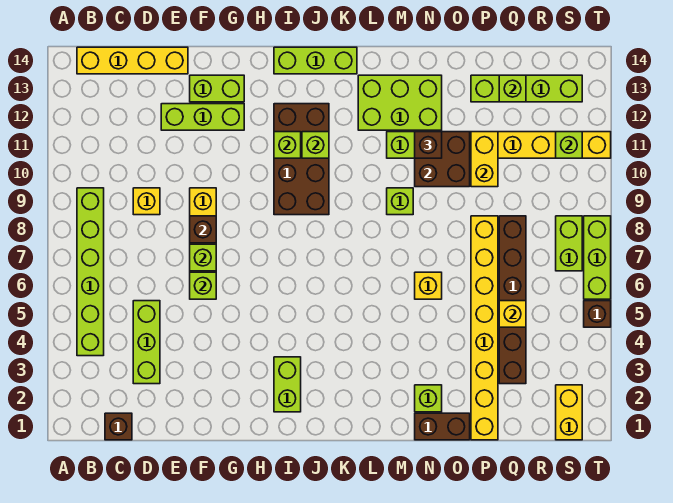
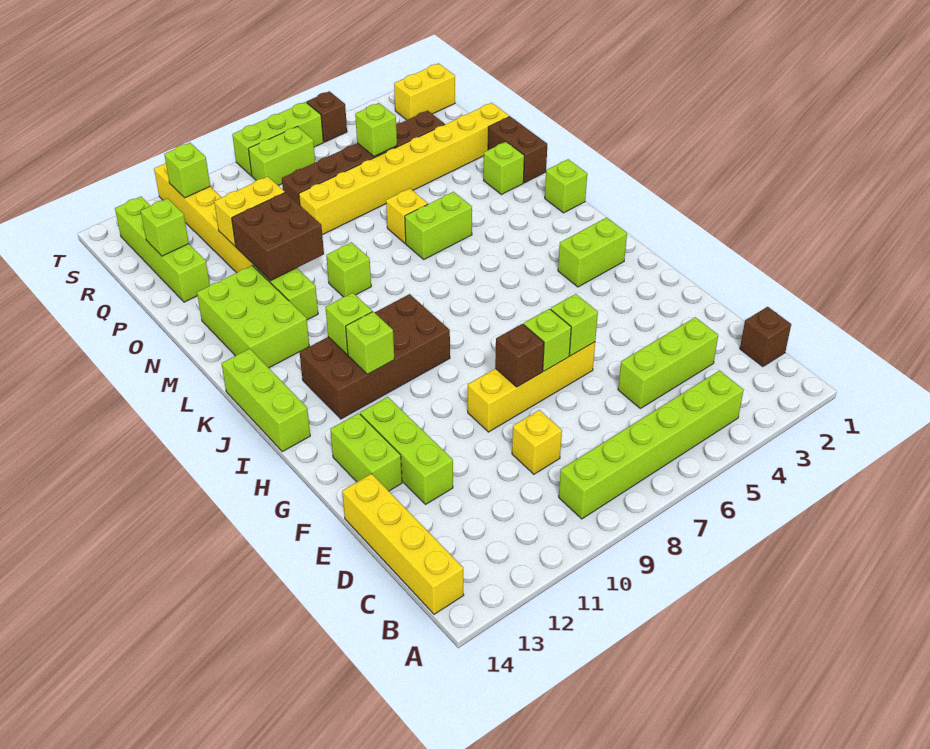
none -> lime brick L1 level 1
none -> lime brick M5:M6 level 1
brown brick N11 level 3 -> none
yellow brick Q5 level 2 -> lime brick Q5 level 2

